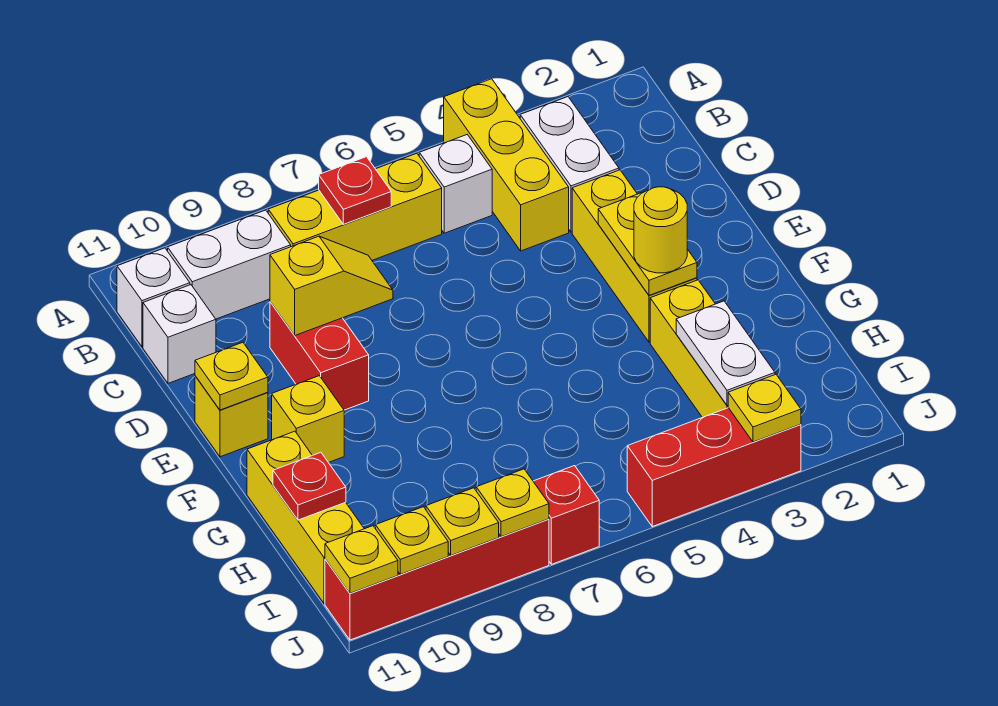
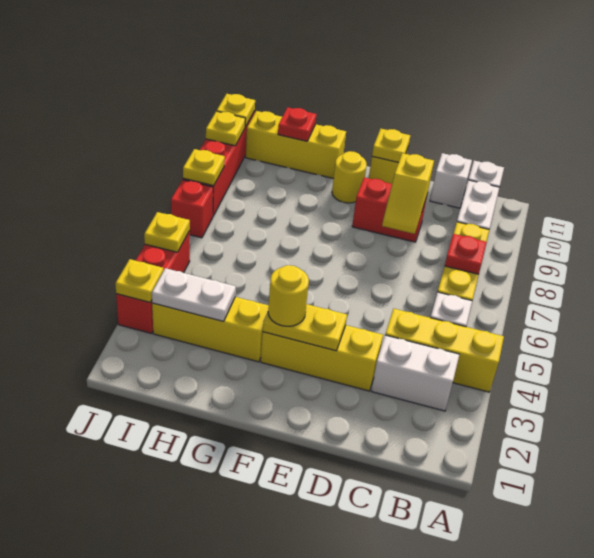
yellow brick F10 level 1 -> yellow round brick F10 level 1
yellow plate J9 level 2 -> yellow plate J5 level 2

